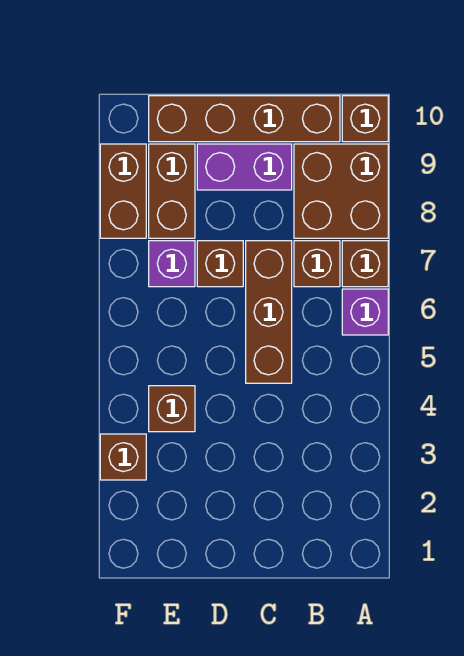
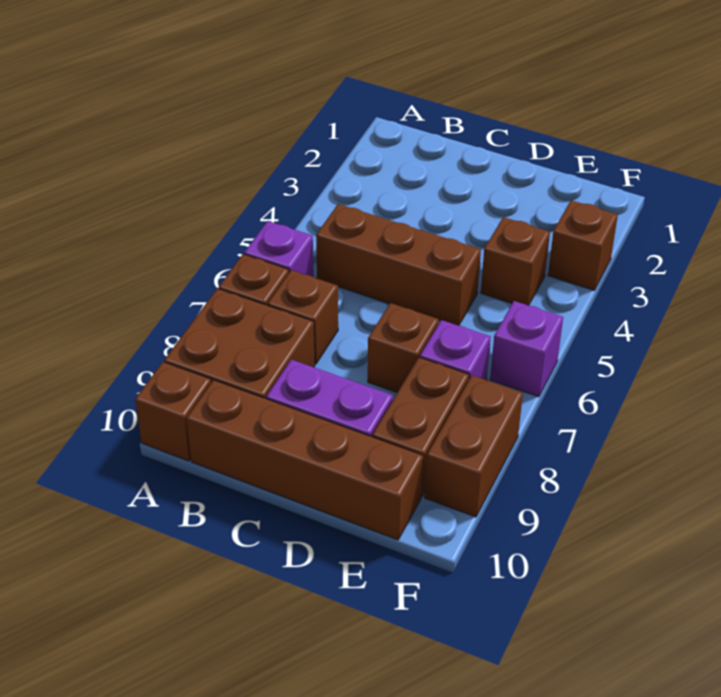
brown brick C5:C7 level 1 -> brown brick B5:D5 level 1
none -> purple brick F6 level 1

